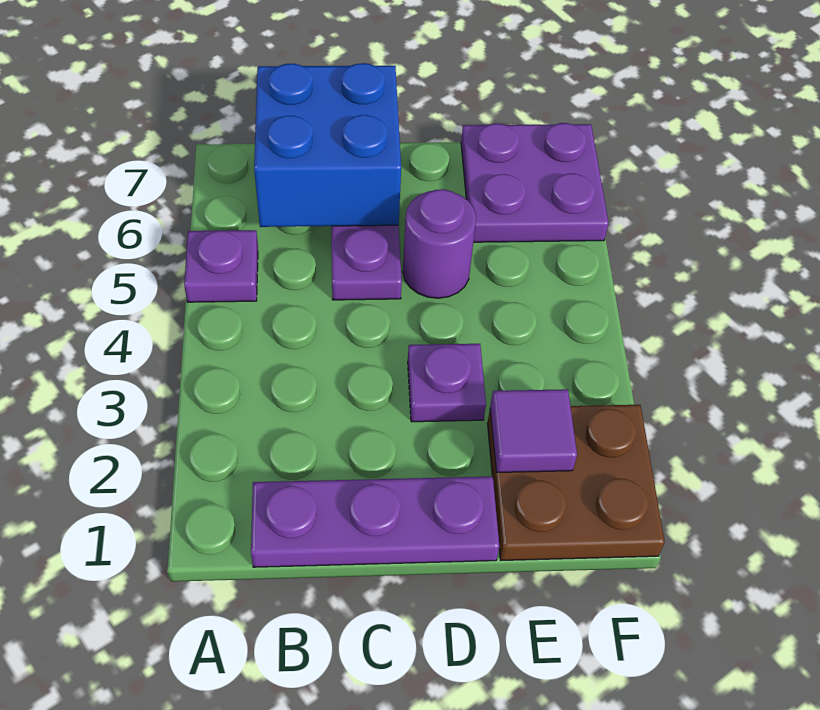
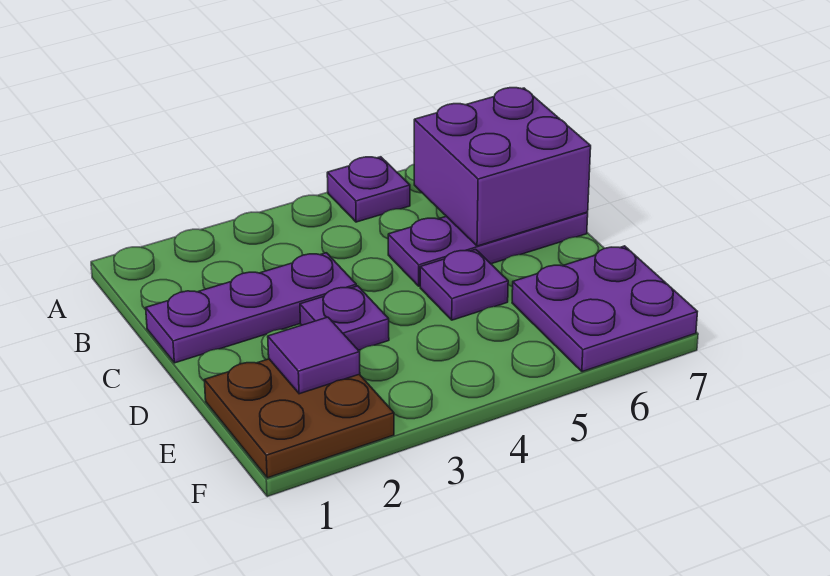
purple plate B1:D1 level 1 -> purple plate C1:C3 level 1
blue brick B6:C7 level 2 -> purple brick B6:C7 level 2
purple round brick D5 level 1 -> purple plate D5 level 1

